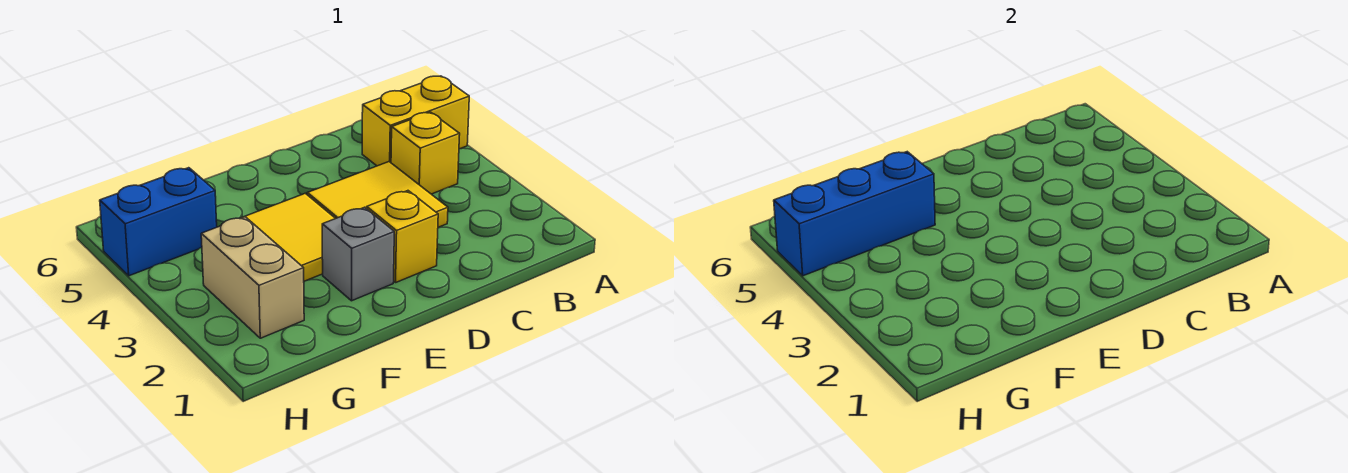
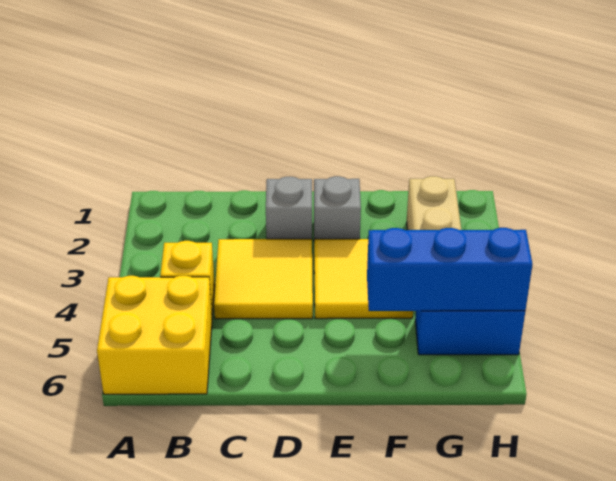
yellow brick A5:B5 level 1 -> yellow brick A5:B6 level 1
yellow brick D2 level 1 -> grey brick D2 level 1

